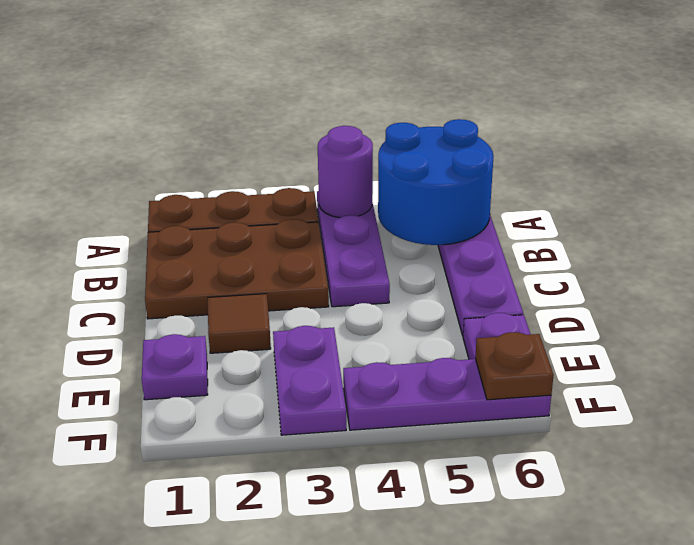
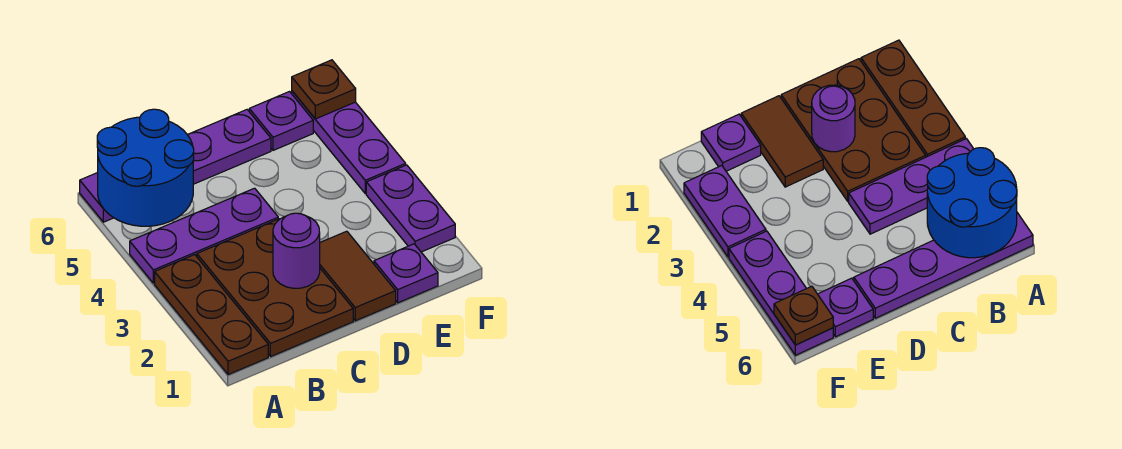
purple round brick A4 level 2 -> purple round brick C2 level 2
brown tile D2 level 1 -> brown tile D1:D2 level 1
purple plate E3:F3 level 1 -> purple plate F2:F3 level 1

